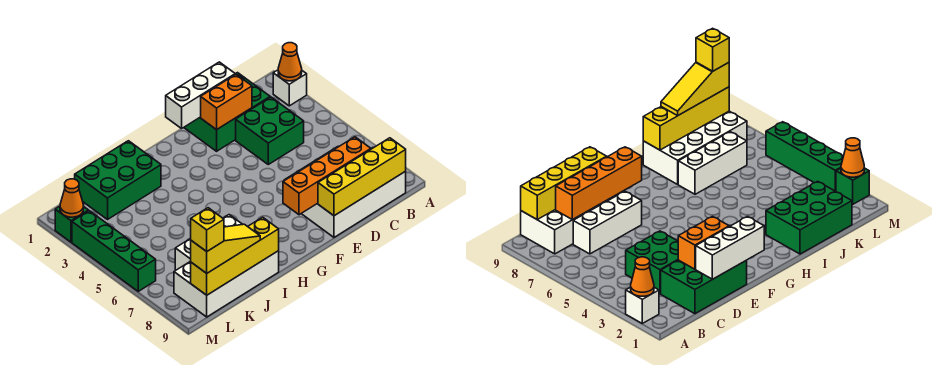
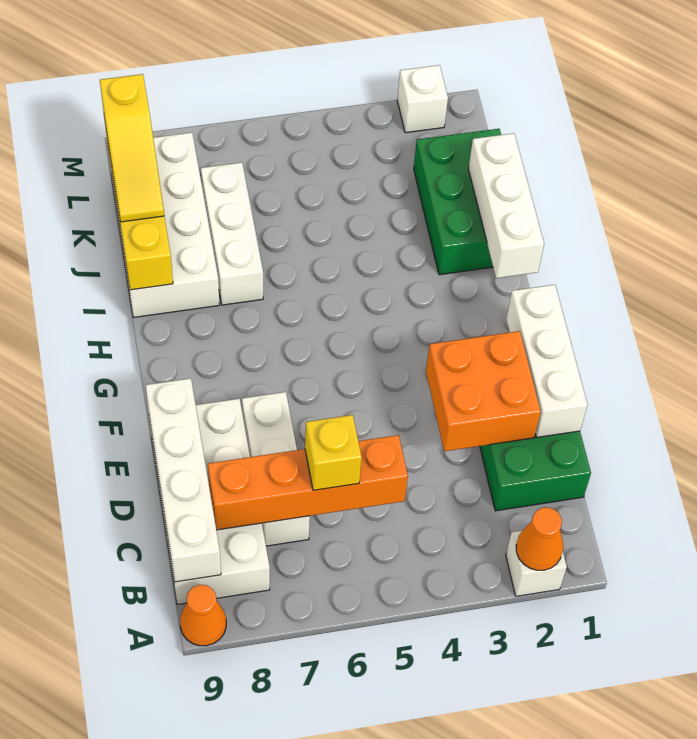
yellow brick B9:E9 level 2 -> white brick B9:E9 level 2
green brick C3:D4 level 1 -> none
orange brick C8:F8 level 2 -> orange brick C5:C8 level 2
orange brick D2:E2 level 2 -> orange brick D2:E3 level 2
none -> white brick H1:J1 level 2
yellow brick L9 level 4 -> yellow brick C6 level 3
green brick M2 level 1 -> white brick M2 level 1
orange cone M2 level 2 -> orange cone A9 level 1
green brick M3:M6 level 1 -> none

